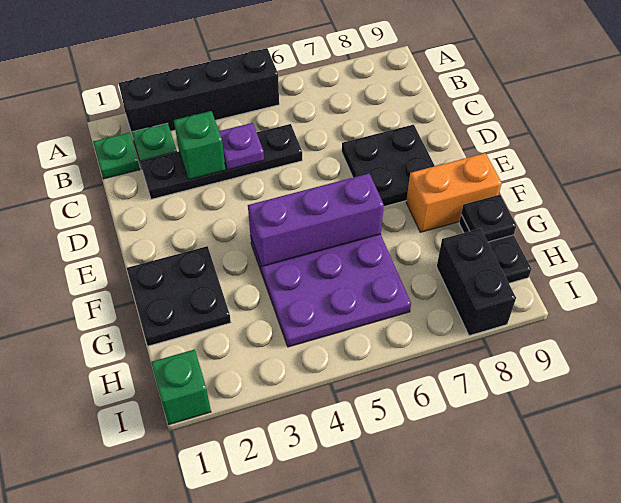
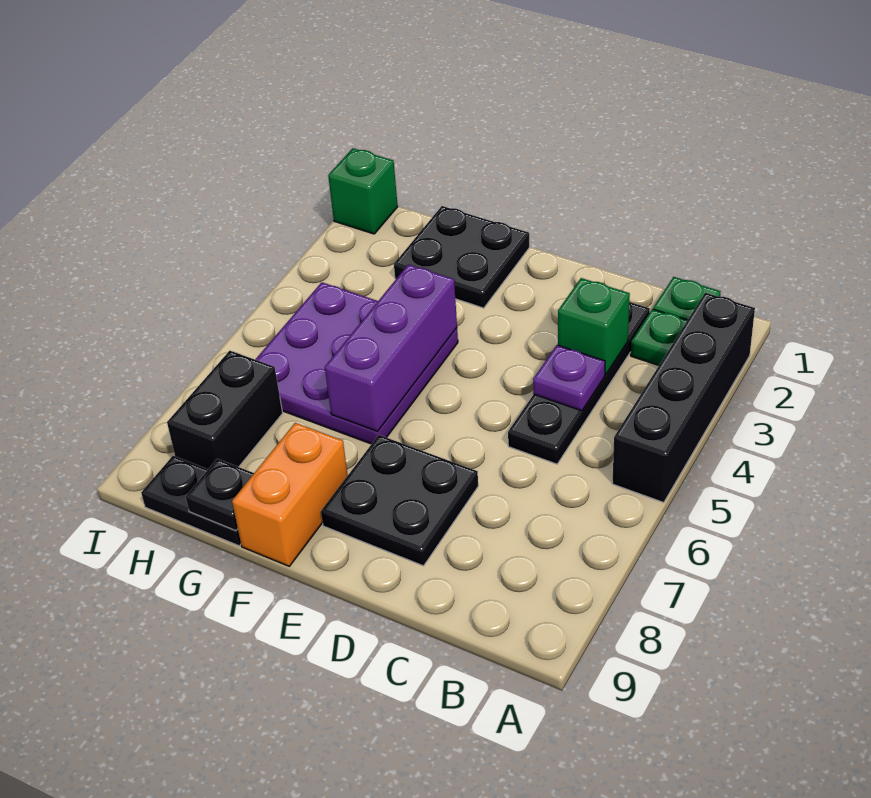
black brick H8:I8 level 1 -> black brick H7:H8 level 1

